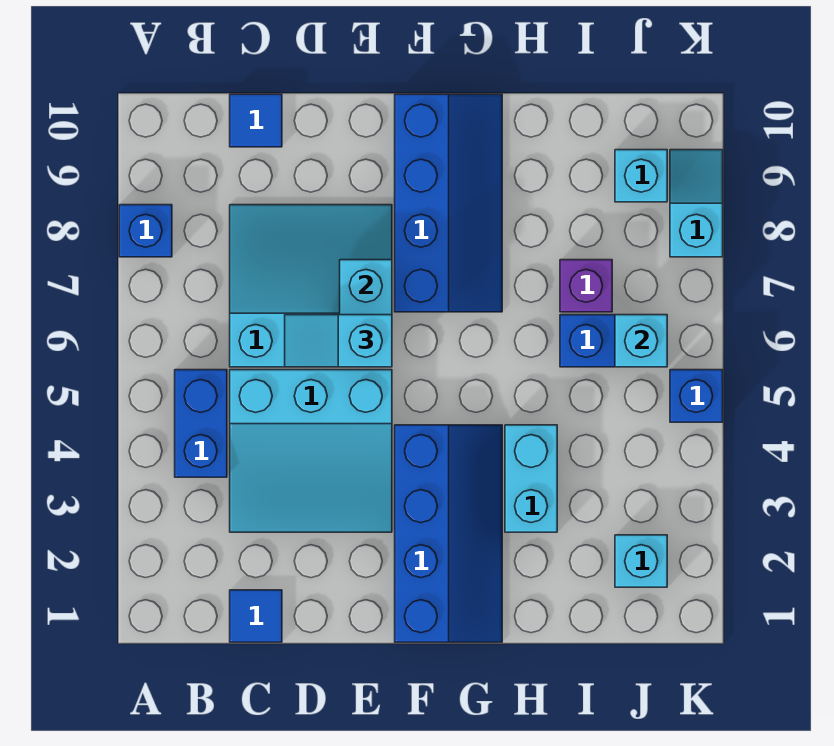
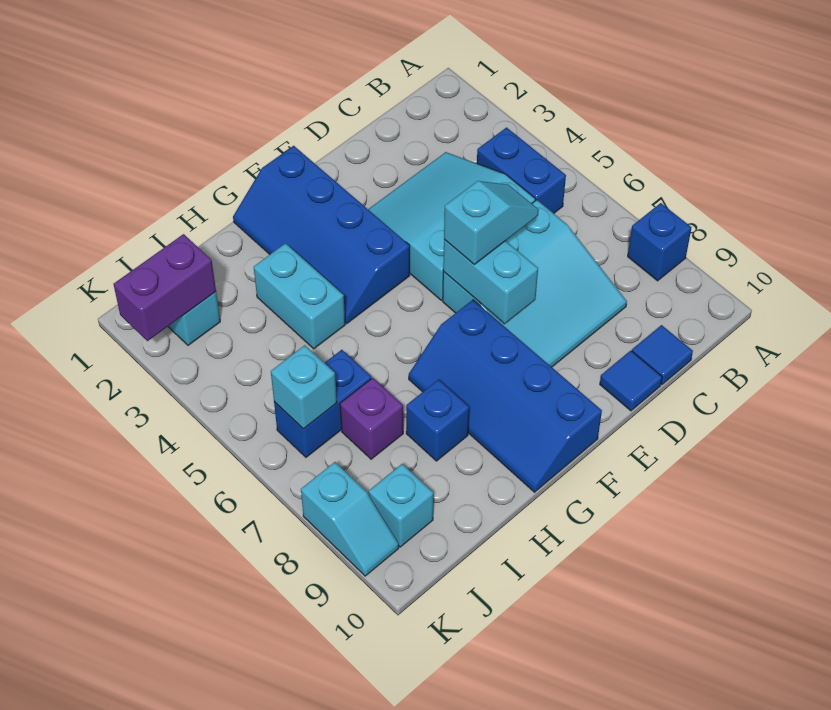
blue tile C1 level 1 -> blue tile D10 level 1
none -> purple brick J2:K2 level 2
blue brick K5 level 1 -> blue brick H8 level 1

